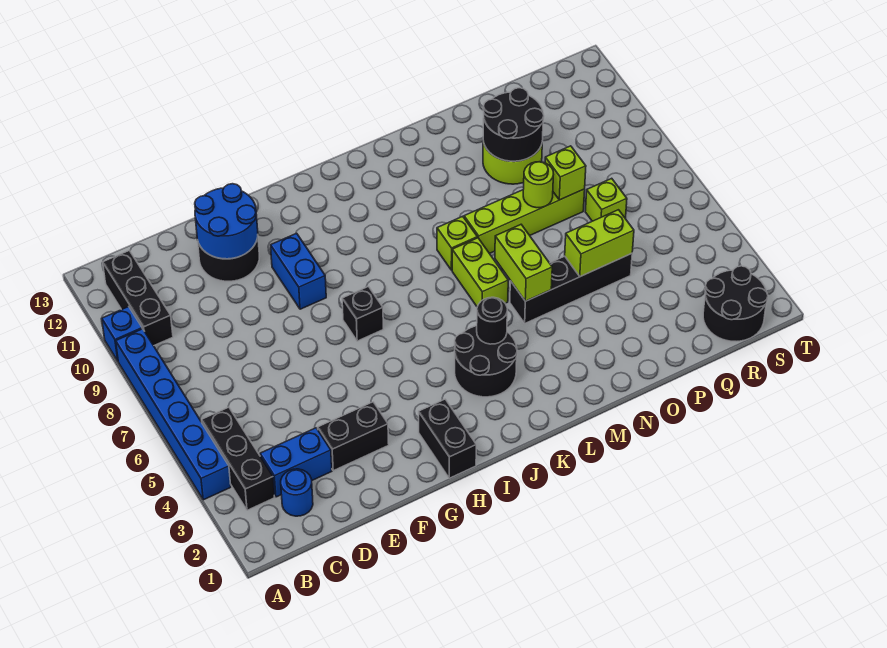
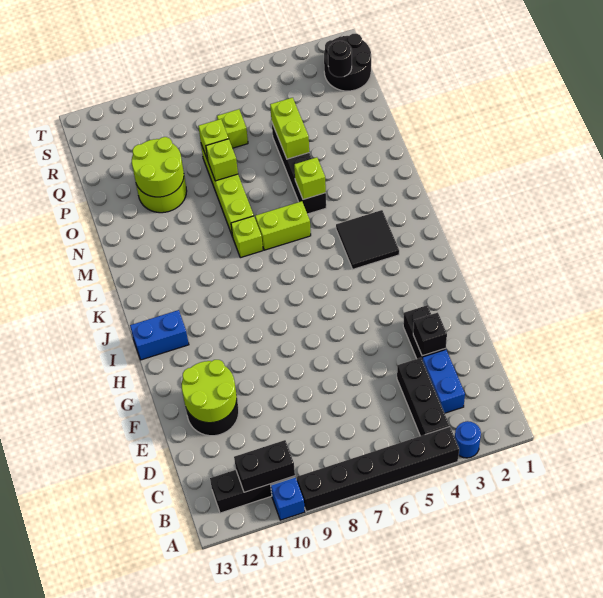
blue brick A4:A9 level 1 -> black brick A4:A9 level 1
black brick B3:B5 level 1 -> black brick B4:D4 level 1
blue round brick C2 level 1 -> blue round brick A3 level 1
blue round brick E11:F12 level 2 -> lime round brick E11:F12 level 2
blue brick G9:G10 level 1 -> blue brick I12:I13 level 1
black brick H1:H2 level 1 -> black brick B10:B11 level 2
black brick H7 level 1 -> black brick E3 level 2
black round brick J3:K4 level 1 -> black tile J3:K4 level 1
black round brick K4 level 2 -> black round brick R2 level 2
lime brick M5:M6 level 2 -> lime brick M5 level 2
lime round brick O8 level 2 -> lime brick O8 level 2
black round brick O10:P11 level 2 -> lime round brick O10:P11 level 2

